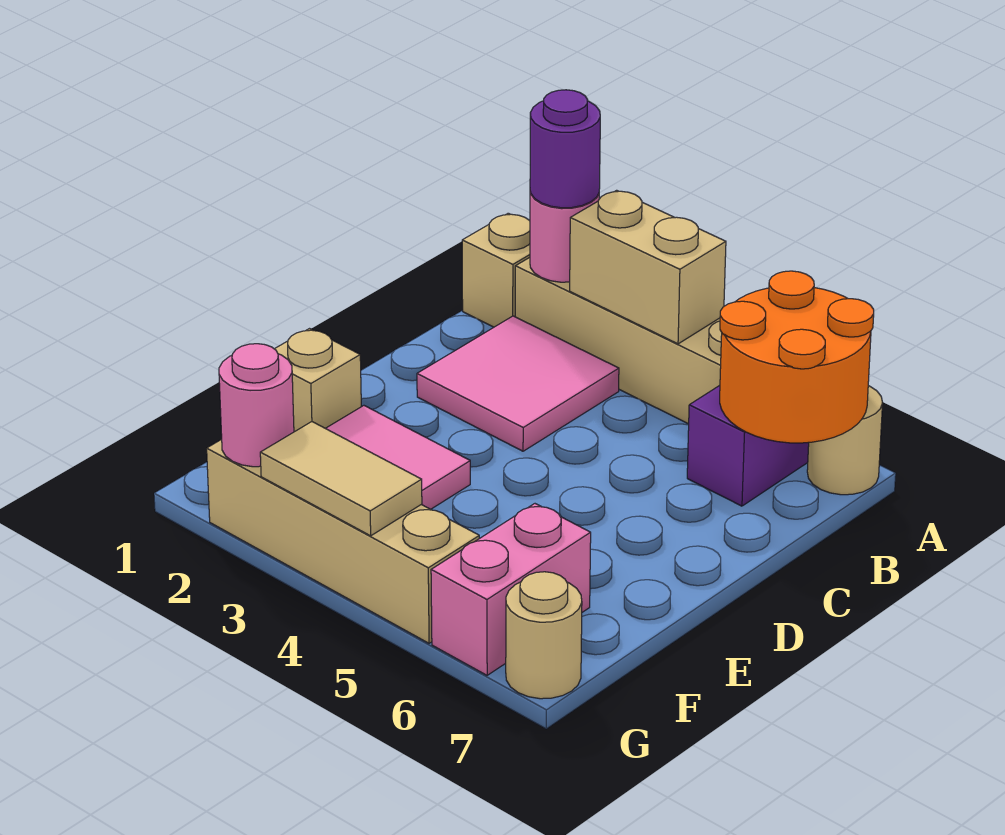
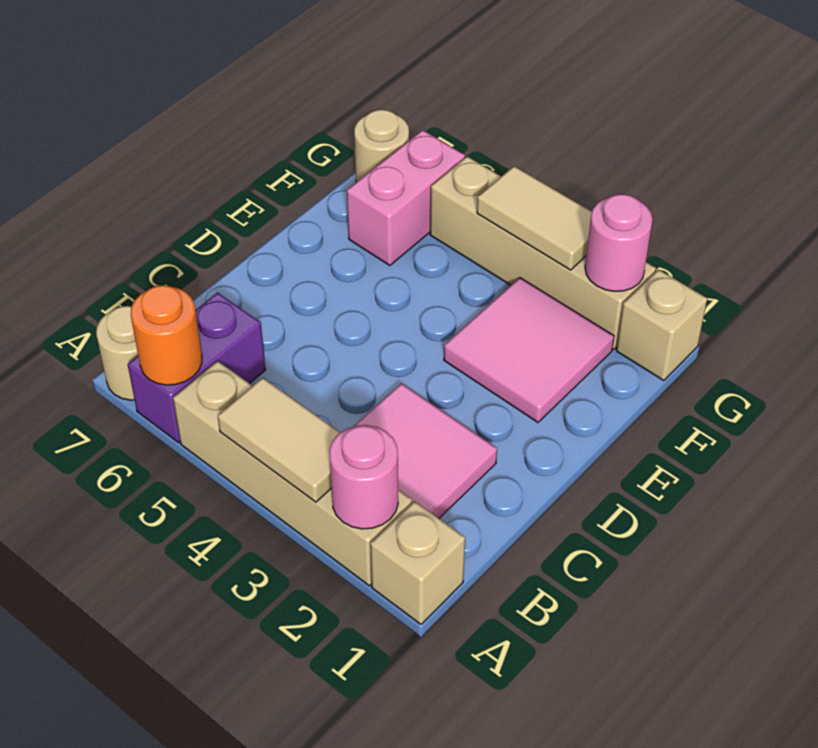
purple round brick A2 level 3 -> none
tan brick A3:A4 level 2 -> tan tile A3:A4 level 2
orange round brick A6:B7 level 2 -> orange round brick A6 level 2
tan brick E1 level 1 -> tan brick G1 level 1

